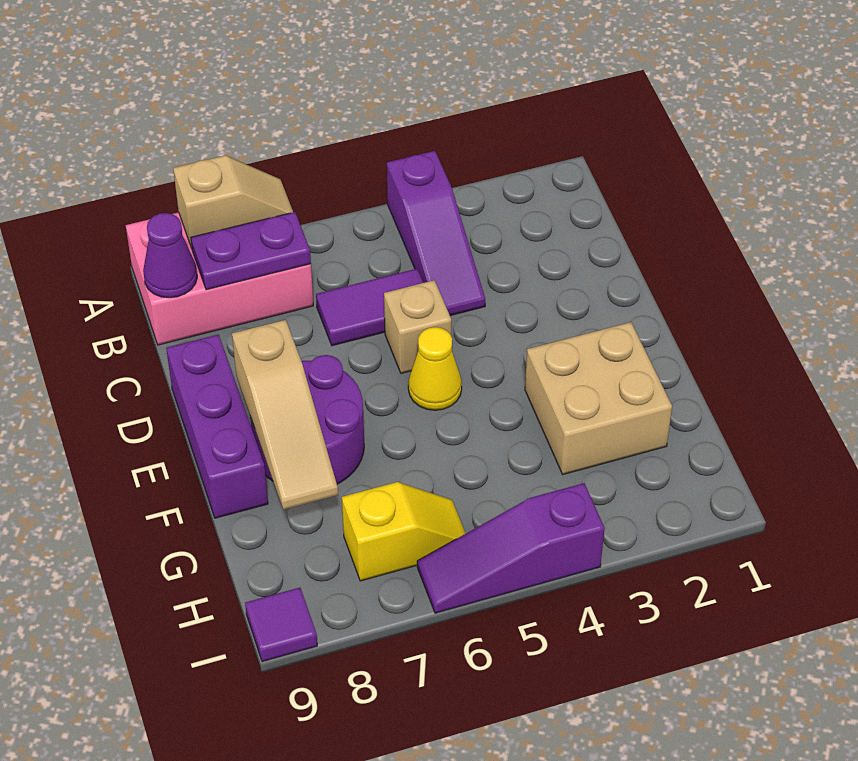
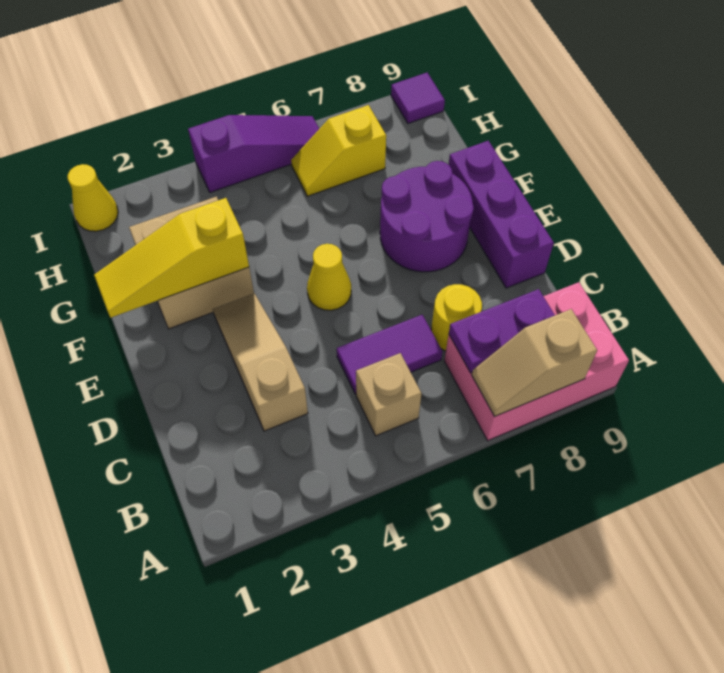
purple slope A4:C4 level 1 top A -> none
purple cone B9 level 2 -> none
none -> yellow round brick C7 level 1
tan brick D5 level 1 -> tan brick B5 level 1
tan slope E8:G8 level 2 top E -> tan slope C3:E3 level 1 top C
none -> yellow slope F1:F3 level 2 top 3
none -> yellow cone I1 level 1

